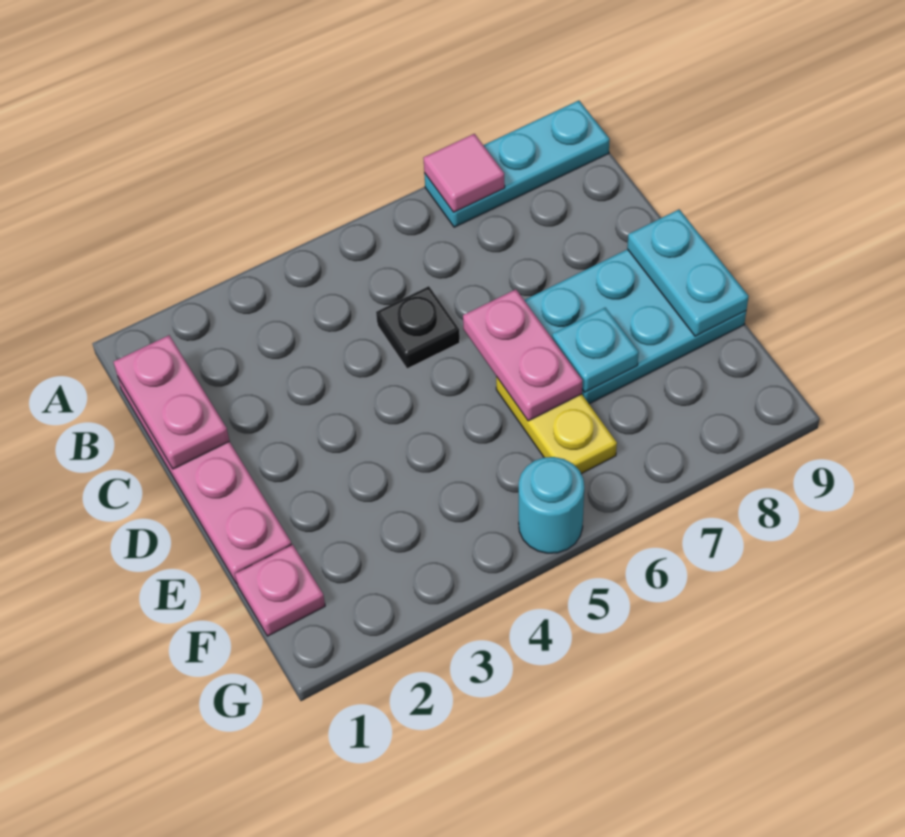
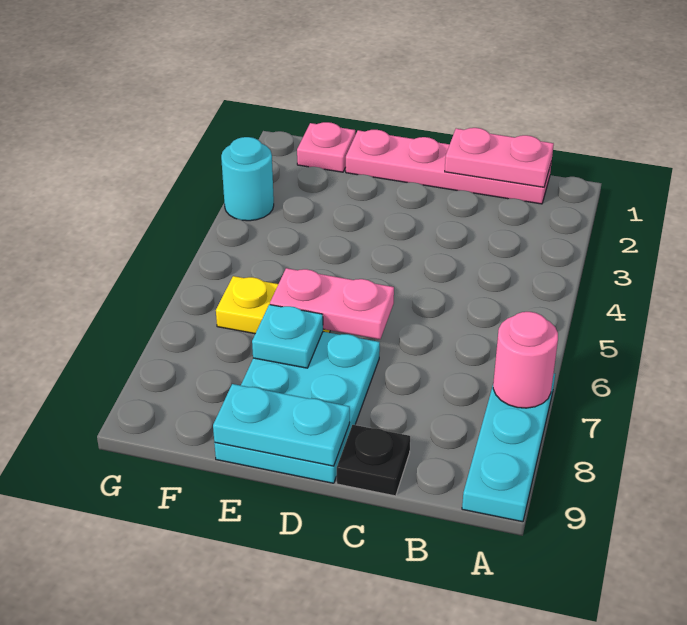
pink tile A7 level 2 -> pink round brick A7 level 2
black plate C5 level 1 -> black plate C9 level 1
cyan round brick G5 level 1 -> cyan round brick G3 level 1

